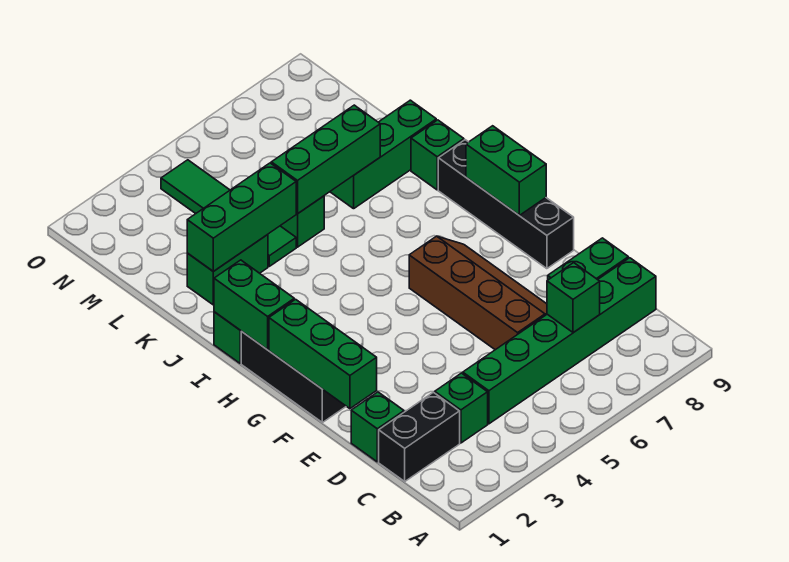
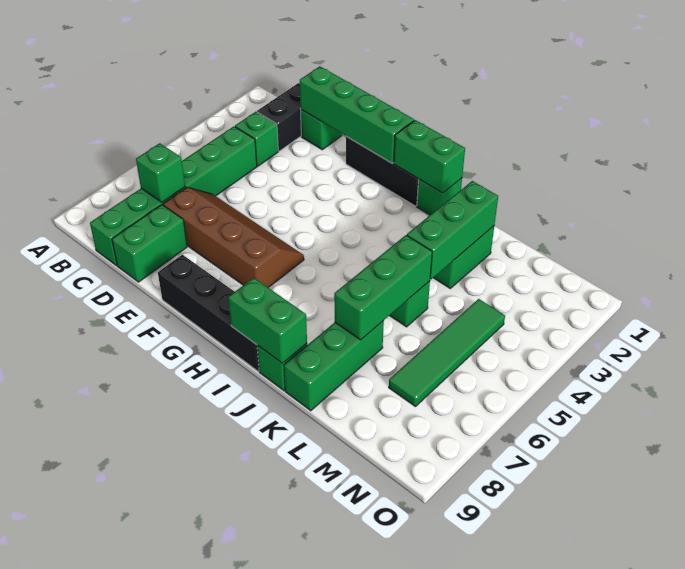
brown slope D6:G7 level 1 top 6 -> brown slope D6:G7 level 1 top 7
green brick E1:G1 level 2 -> green brick D1:G1 level 2
green brick G9:H9 level 2 -> green brick I9:J9 level 2
green tile K4:N4 level 1 -> green tile M4:M7 level 1

